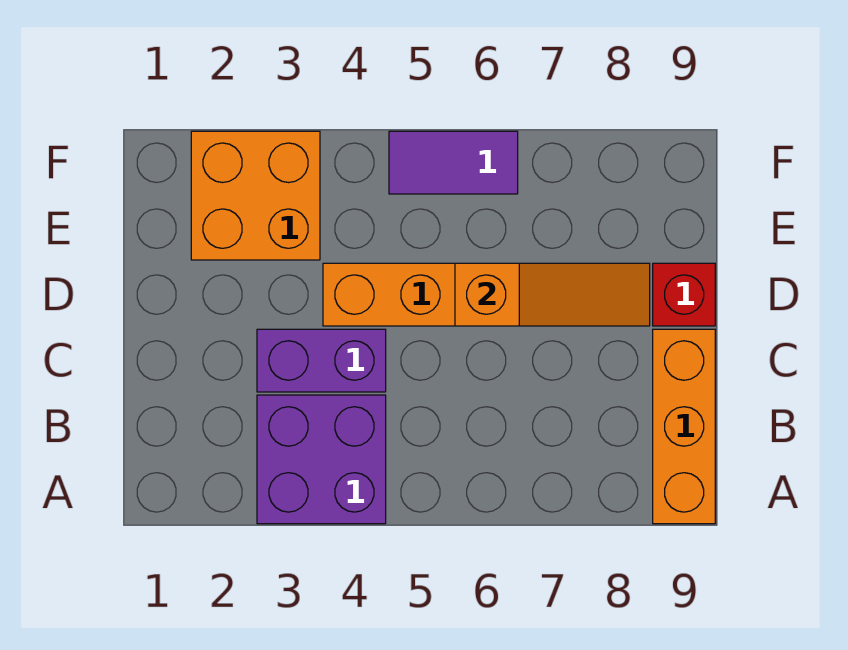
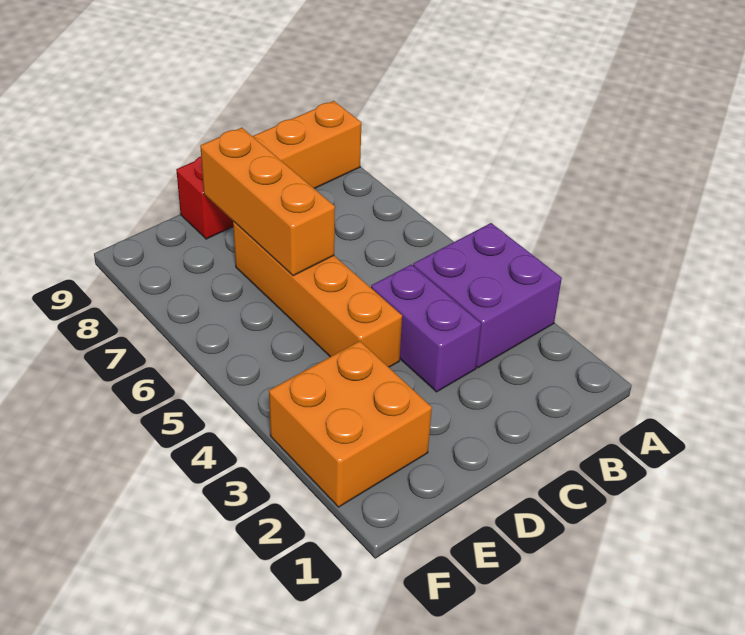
orange slope D6:D8 level 2 top 6 -> orange brick D6:D8 level 2
purple tile F5:F6 level 1 -> none

